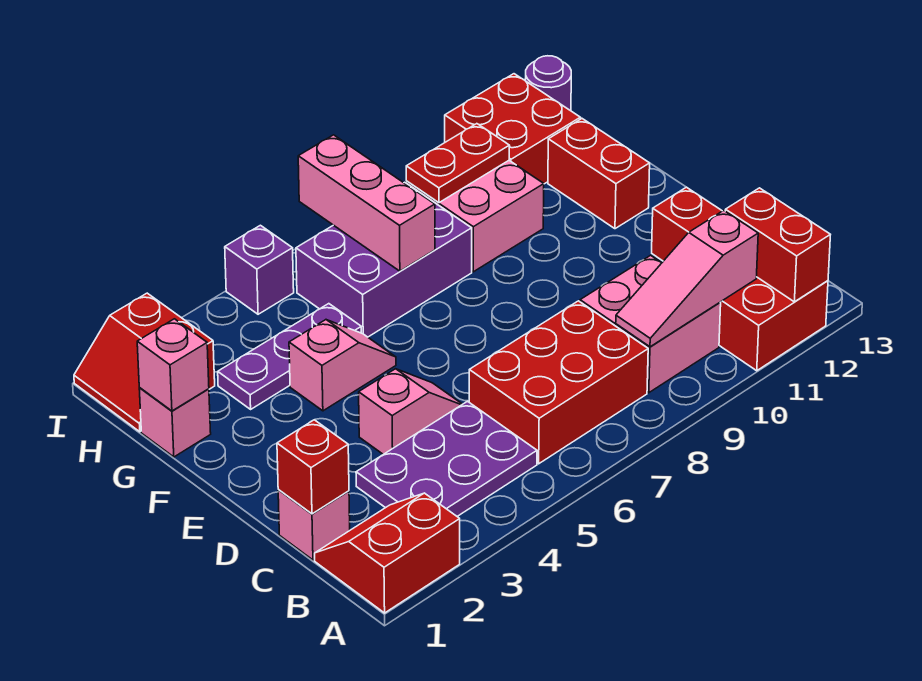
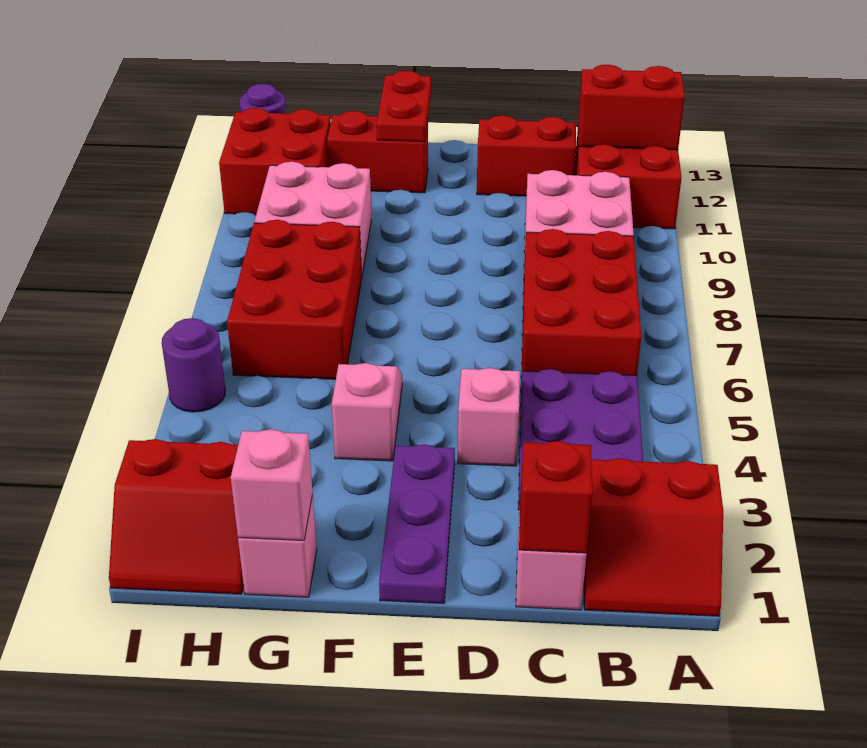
red slope A1:B2 level 1 top A -> red slope A1:B2 level 1 top 2
pink slope B9:B11 level 2 top 11 -> none
purple plate G3:G5 level 1 -> purple plate E1:E3 level 1
purple brick G6:H8 level 1 -> red brick G6:H8 level 1
pink brick G7:I7 level 2 -> none
red plate H9:H10 level 2 -> red plate F12:F13 level 2
purple brick I5 level 1 -> purple round brick I5 level 1

